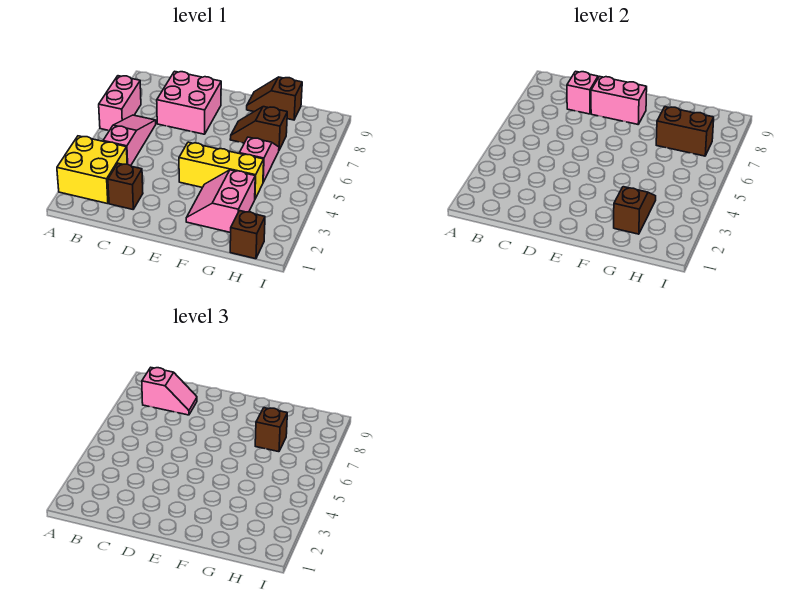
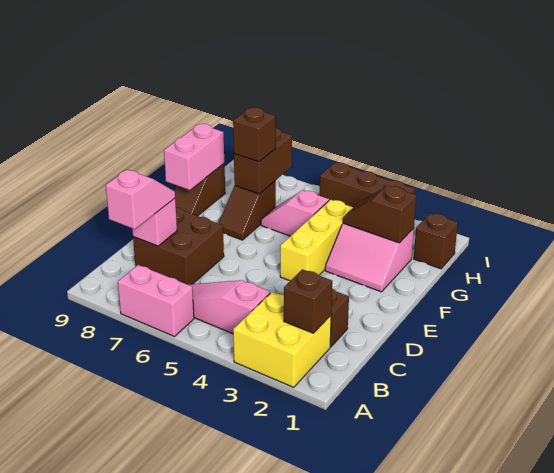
none -> brown brick B2 level 2
pink brick C7:D8 level 1 -> brown brick C7:D8 level 1
pink brick D8:E8 level 2 -> pink brick F9:G9 level 2
none -> brown brick I3:I5 level 1

